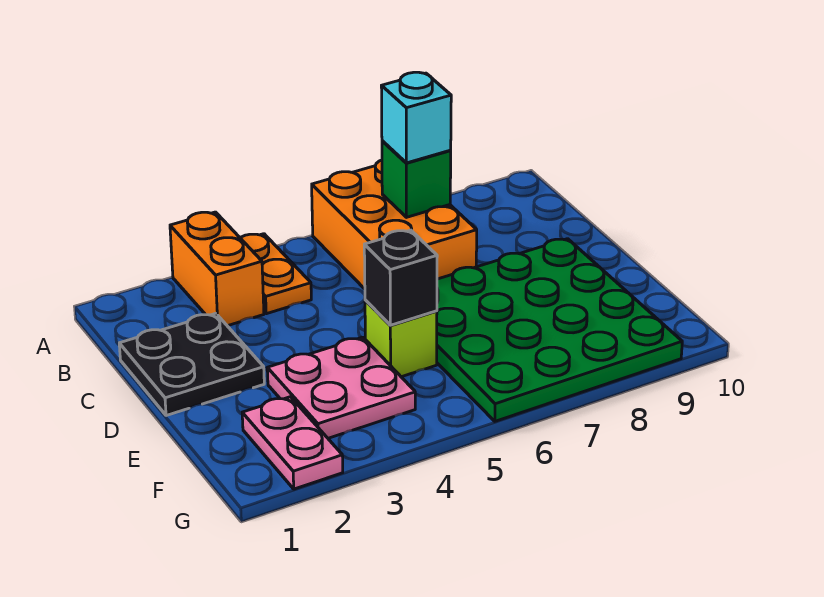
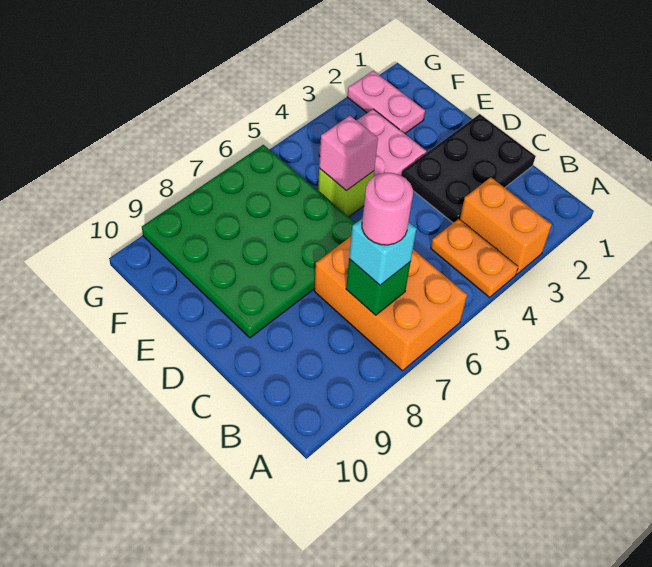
none -> pink round brick B7 level 4
black plate C1:D2 level 1 -> black plate C1:D3 level 1
black brick E5 level 2 -> pink brick E5 level 2

